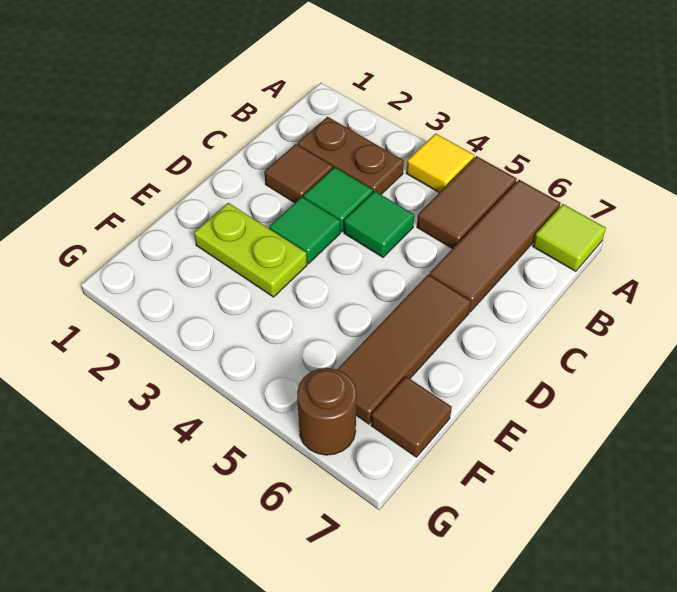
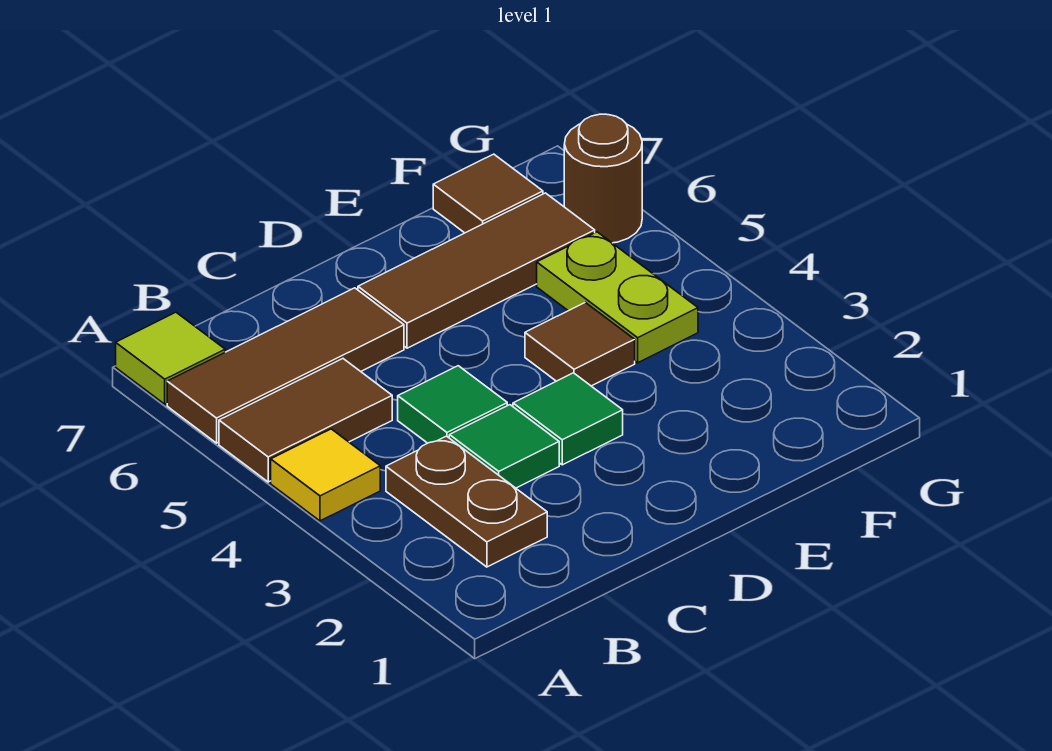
brown tile C2 level 1 -> brown tile E4 level 1
lime plate E2:E3 level 1 -> lime plate F4:F5 level 1

